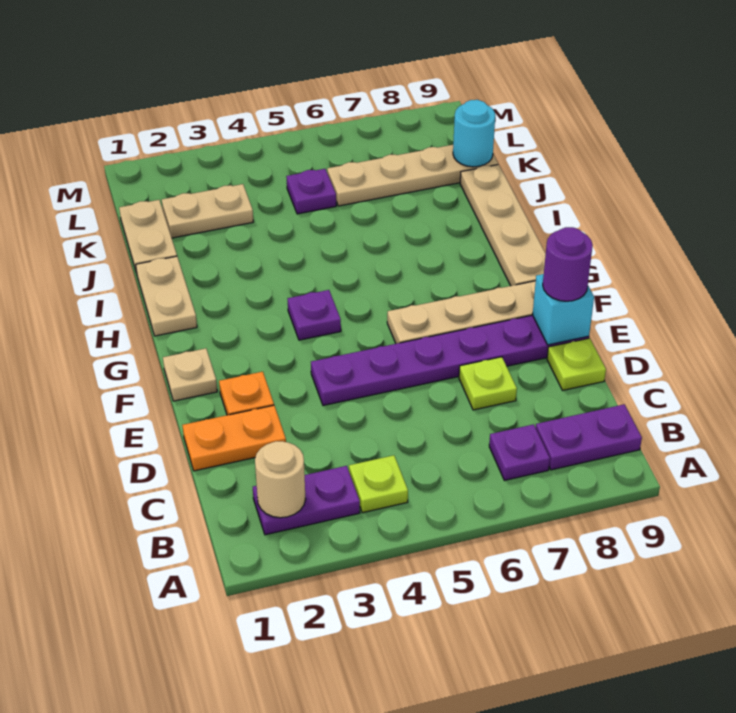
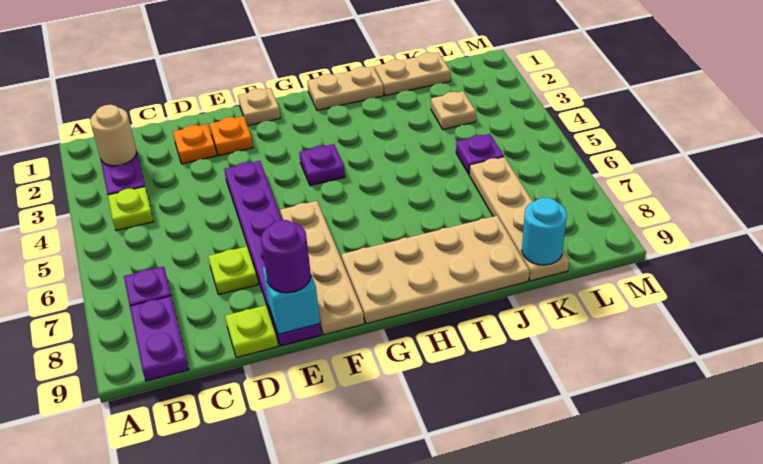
orange plate D1:D2 level 1 -> orange plate D2 level 1
tan plate G9:J9 level 1 -> tan plate G8:J9 level 1
tan plate K2:K3 level 1 -> tan plate K3 level 1

